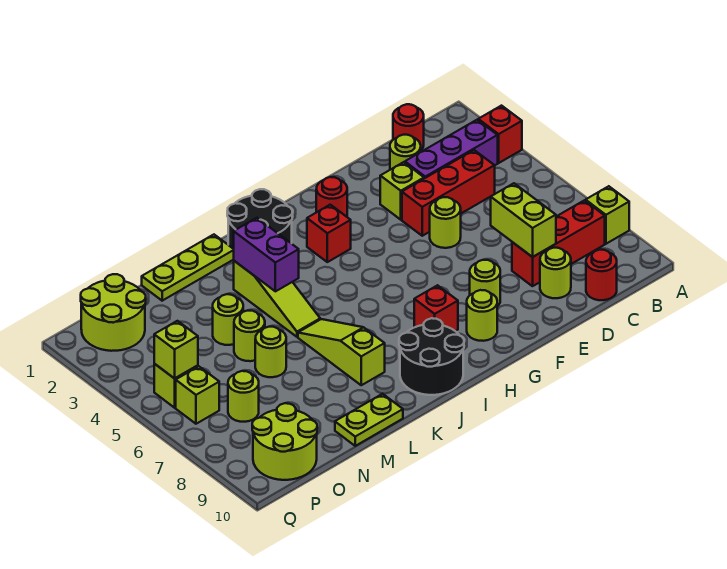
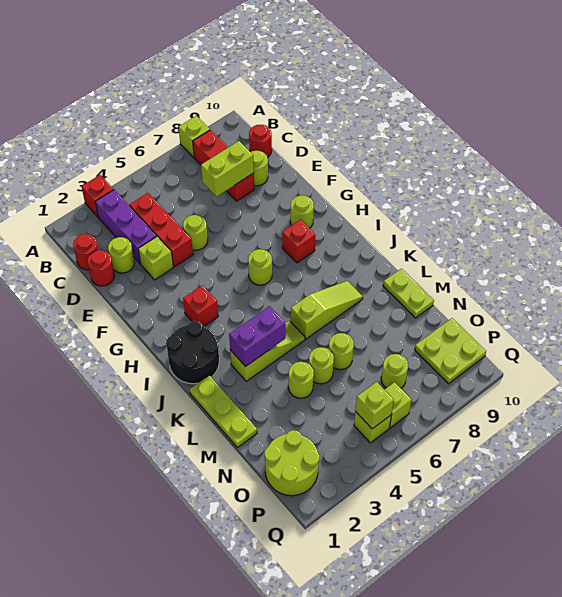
lime round brick F8 level 1 -> lime round brick H6 level 1
red round brick G2 level 1 -> red round brick D1 level 1
black round brick I9:J10 level 1 -> none
lime slope K6:K8 level 1 top 8 -> lime slope K6:K8 level 1 top 6
lime round brick O9:P10 level 1 -> lime plate O9:P10 level 1

